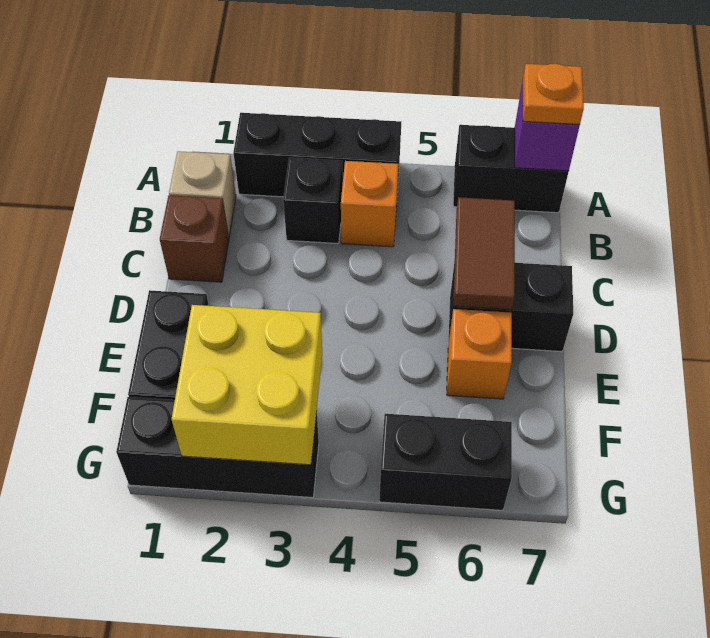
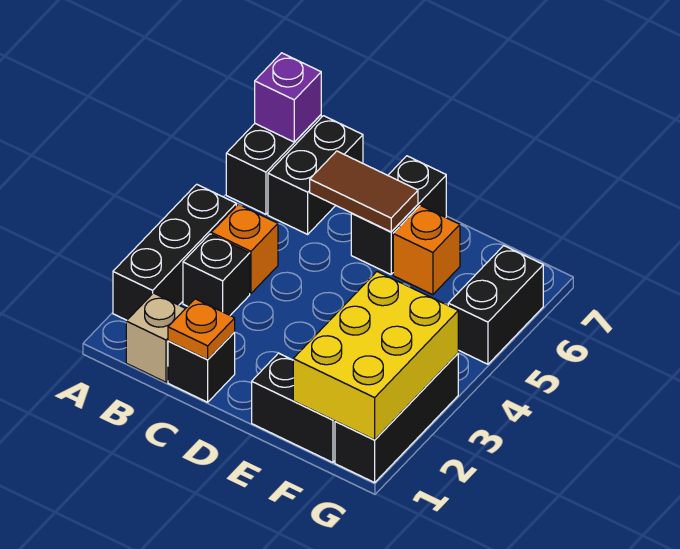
orange plate A7 level 3 -> orange plate C1 level 2
none -> black brick B6:B7 level 1
brown brick C1 level 1 -> black brick C1 level 1
yellow brick F2:G3 level 2 -> yellow brick F1:G3 level 2

